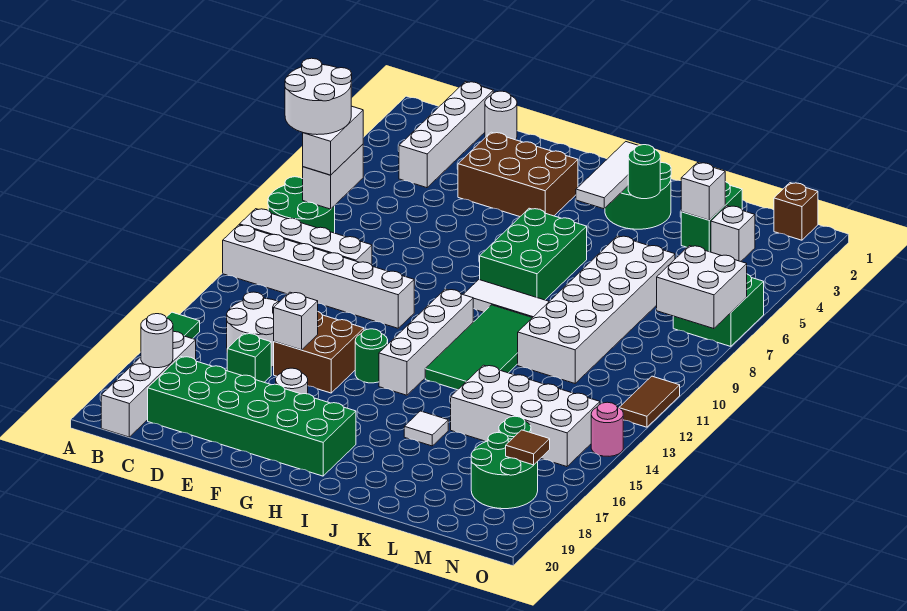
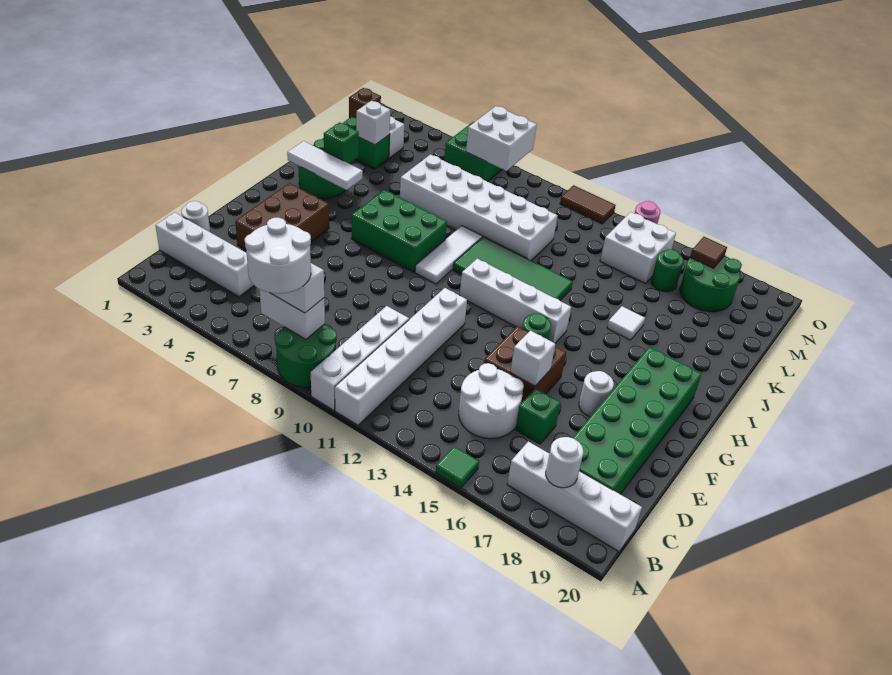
green round brick J3 level 2 -> green brick J3 level 2
white brick K14:N15 level 1 -> white brick M14:N15 level 1

